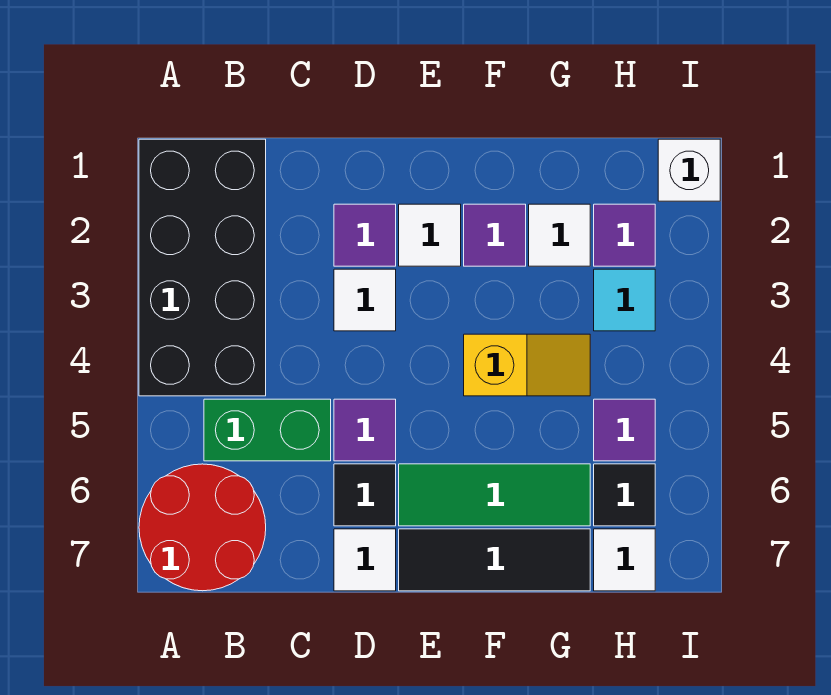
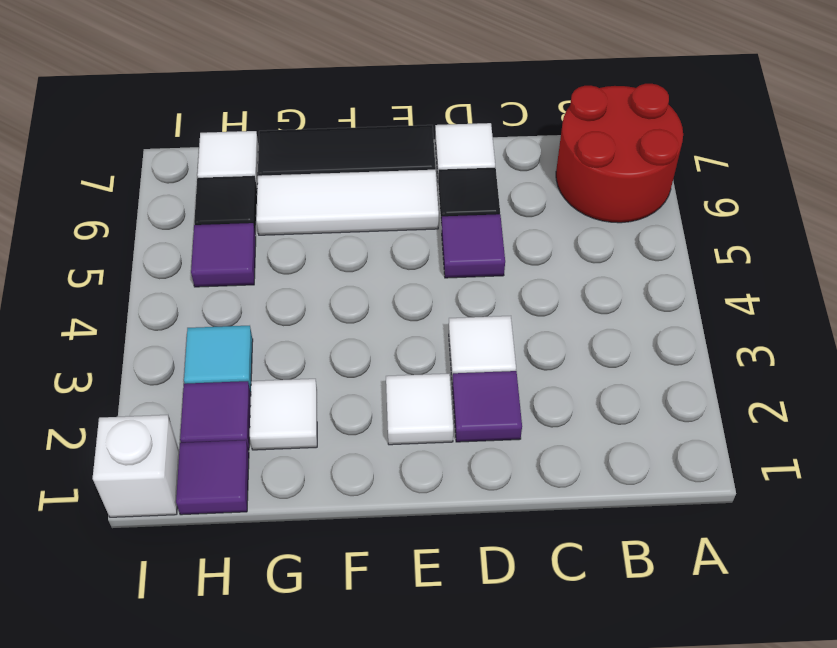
black brick A1:B4 level 1 -> none
green brick B5:C5 level 1 -> none
green tile E6:G6 level 1 -> white tile E6:G6 level 1
purple tile F2 level 1 -> purple tile H1 level 1
yellow slope F4:G4 level 1 top F -> none

